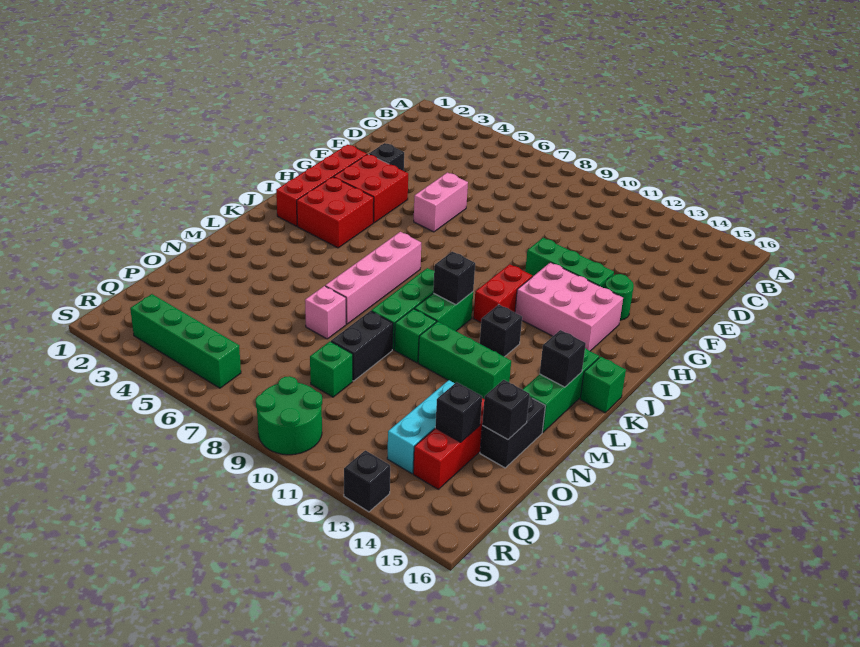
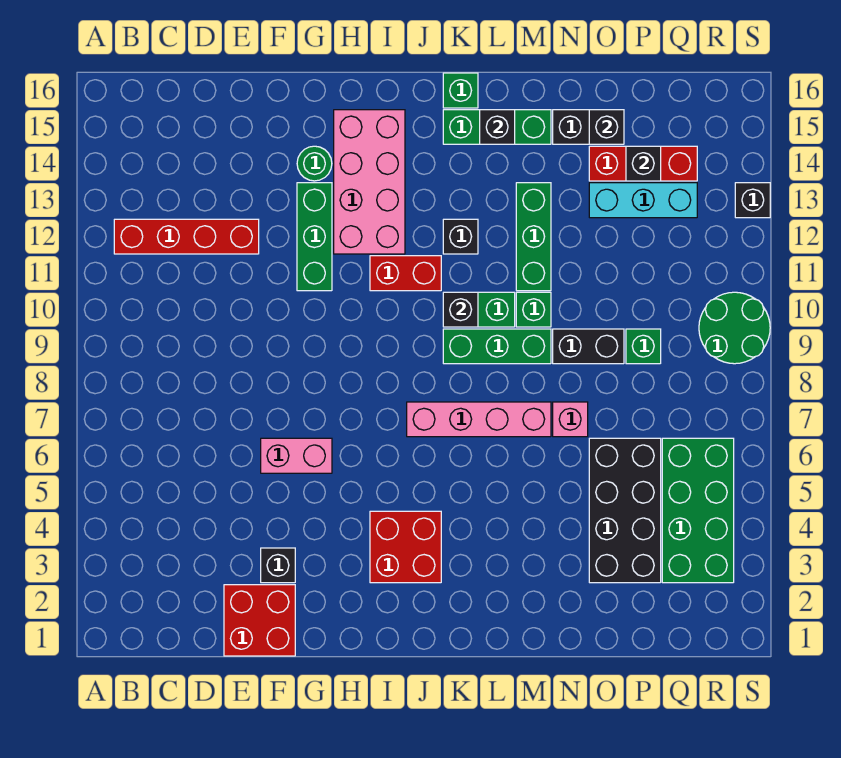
red brick G2:J2 level 1 -> red brick B12:E12 level 1
red brick G3:H4 level 1 -> red brick E1:F2 level 1
pink brick H12:I14 level 1 -> pink brick H12:I15 level 1
none -> black brick O3:P6 level 1
green brick R3:R6 level 1 -> green brick Q3:R6 level 1

